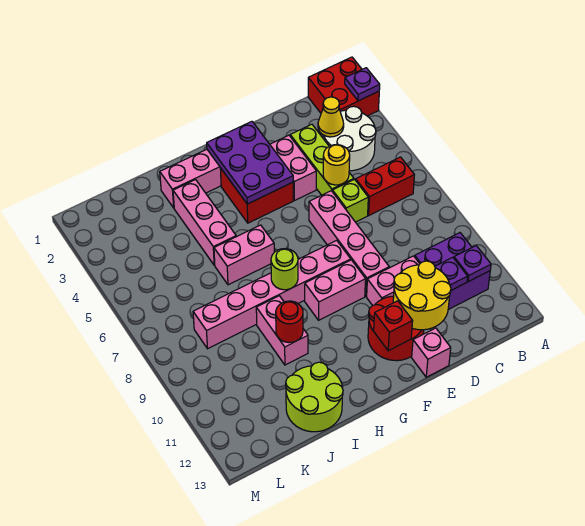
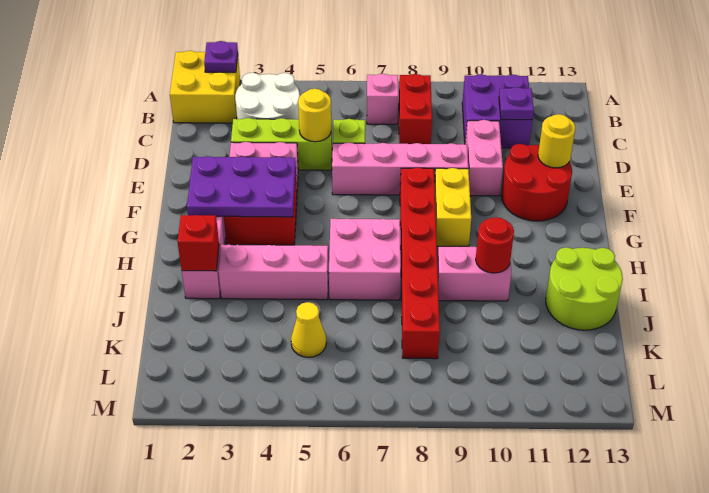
red brick A1:B2 level 1 -> yellow brick A1:B2 level 1
red brick B6:C6 level 1 -> red brick B8:C8 level 1
purple plate B11 level 2 -> none
yellow cone C3 level 2 -> yellow cone K5 level 1
yellow round brick D11:E12 level 2 -> yellow round brick E12 level 2
pink brick E13 level 1 -> pink brick B7 level 1
pink brick F8:K8 level 1 -> red brick F8:K8 level 1
pink brick F9:G9 level 1 -> yellow brick F9:G9 level 1
red brick F12 level 2 -> red brick I2 level 2
pink brick H6:I6 level 1 -> pink brick H6:I7 level 1
lime round brick H8 level 2 -> none

